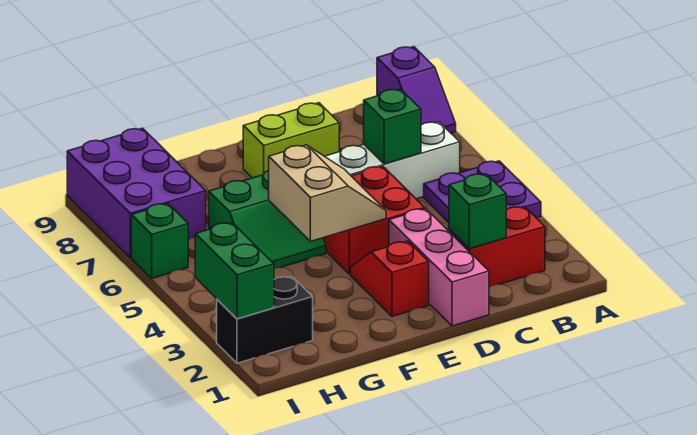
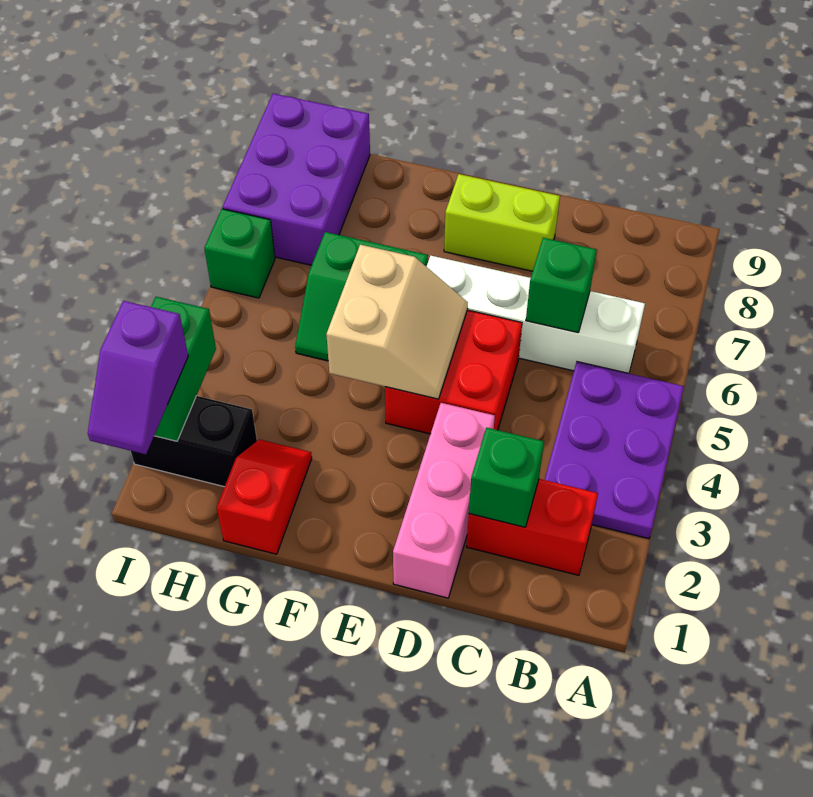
purple plate A4:B5 level 1 -> purple plate A3:B5 level 1
purple slope A8:A9 level 1 top 9 -> purple slope I1:I2 level 3 top 2
red slope E2:E3 level 1 top 2 -> red slope G1:G2 level 1 top 1

